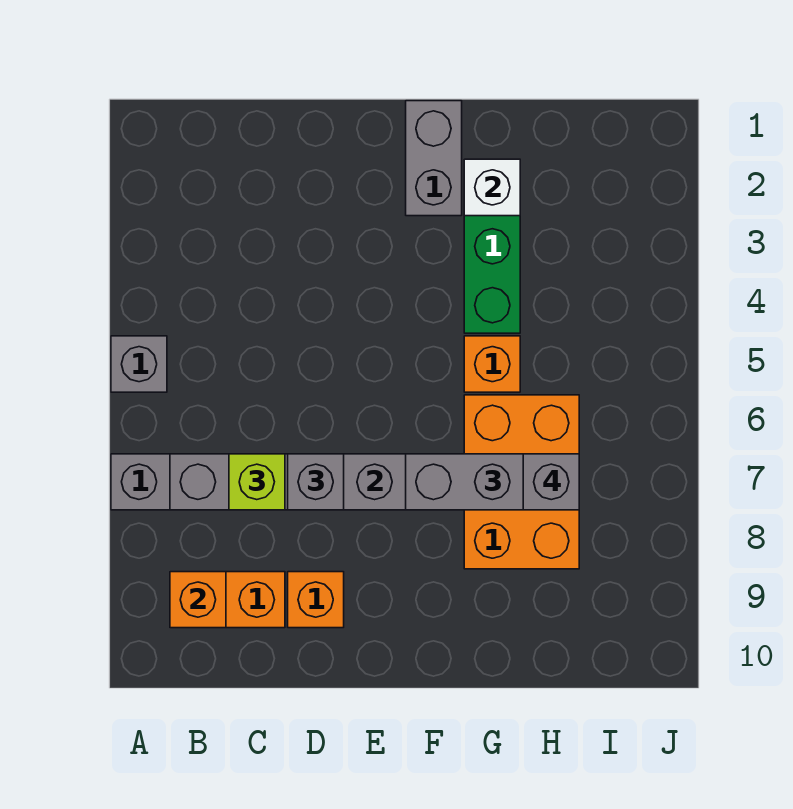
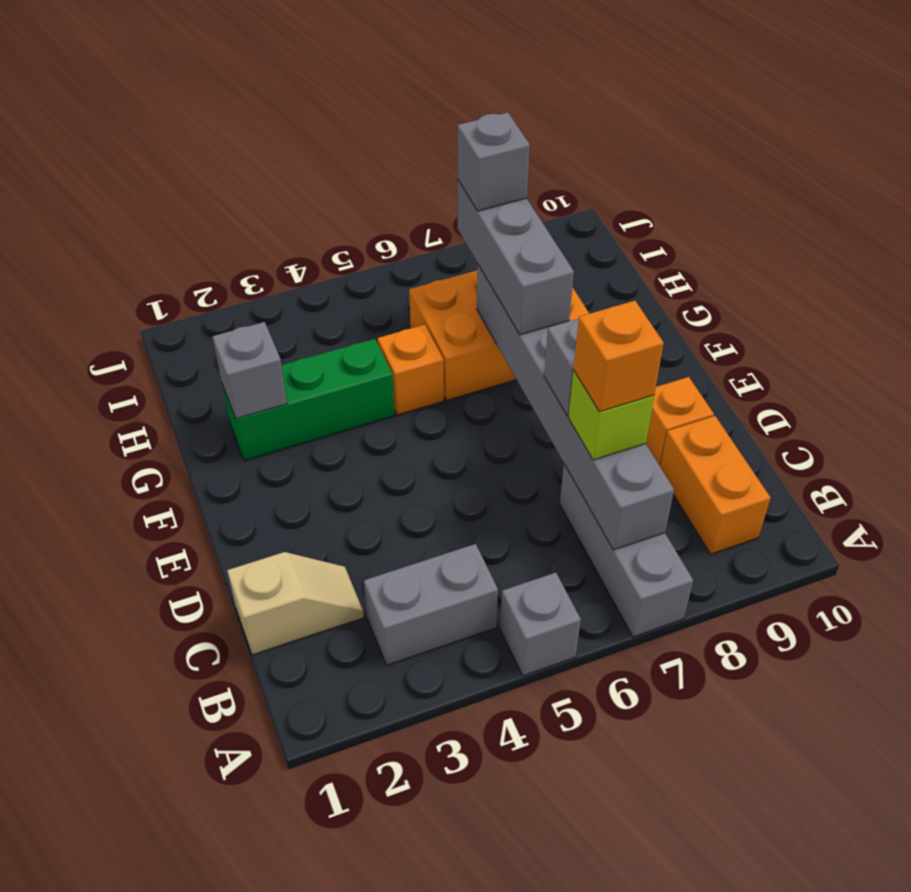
orange brick B9 level 2 -> orange brick C7 level 4
none -> tan slope C1:C2 level 1 top 1
grey brick F1:F2 level 1 -> grey brick B3:B4 level 1
white brick G2 level 2 -> grey brick G2 level 2

